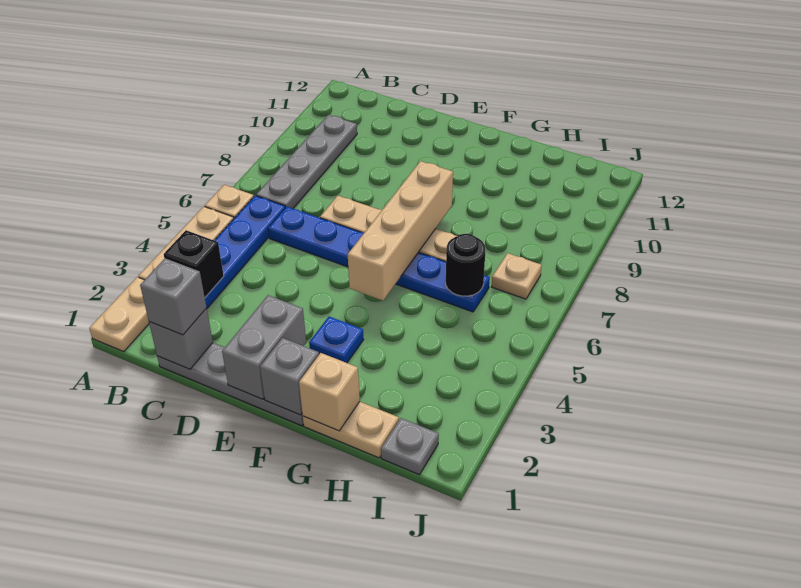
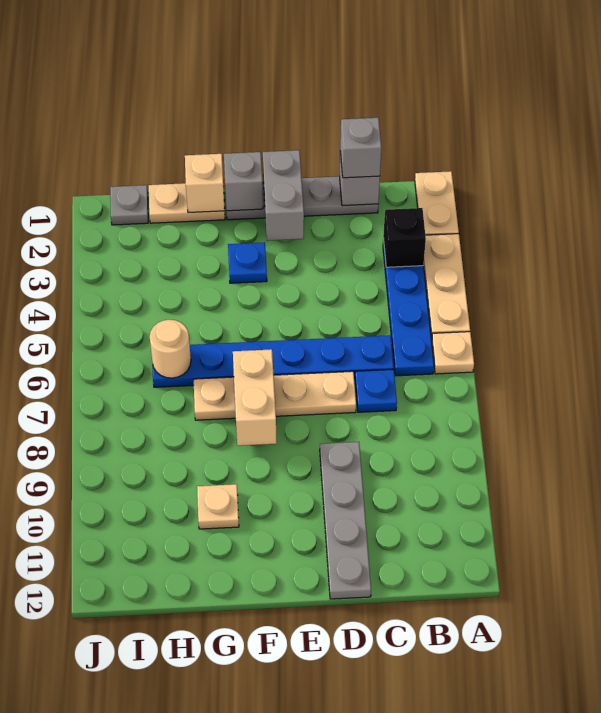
grey plate B7:B10 level 1 -> grey plate D9:D12 level 1
none -> blue plate C7 level 1
tan brick F5:F8 level 2 -> tan brick F7:F8 level 2
black round brick H6 level 2 -> tan round brick H6 level 2
tan plate I7 level 1 -> tan plate G10 level 1

